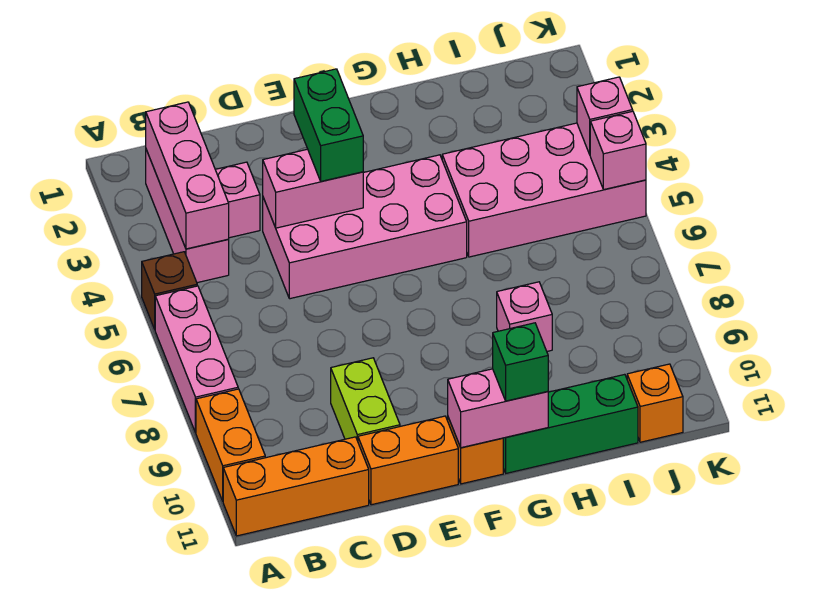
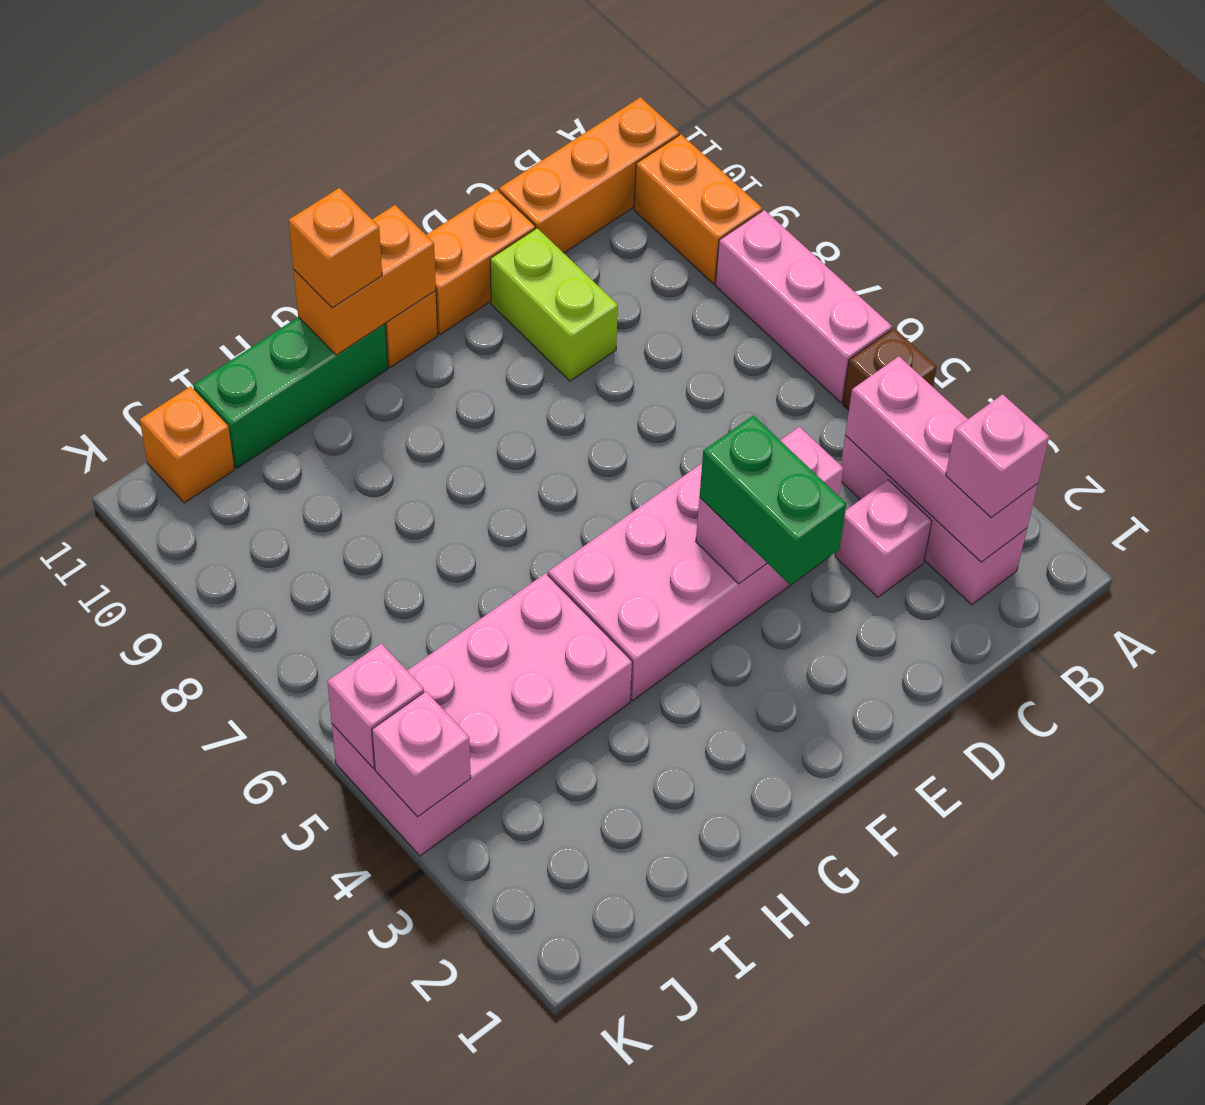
pink brick F11:G11 level 2 -> orange brick F11:G11 level 2
green brick G11 level 3 -> orange brick G11 level 3
pink brick H8 level 1 -> pink brick B2 level 3

